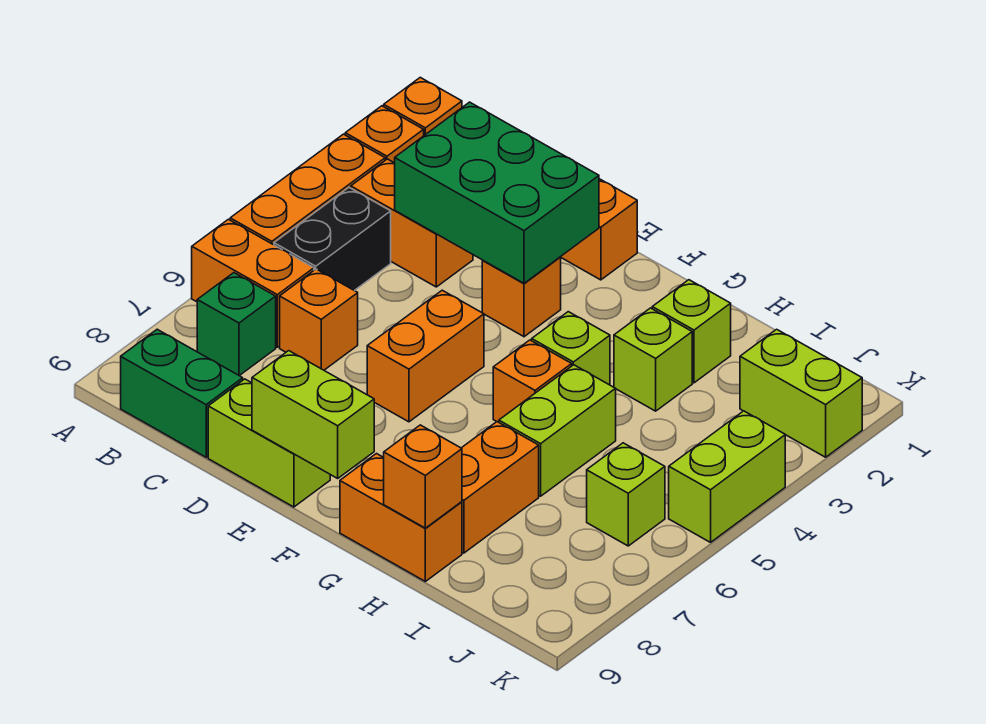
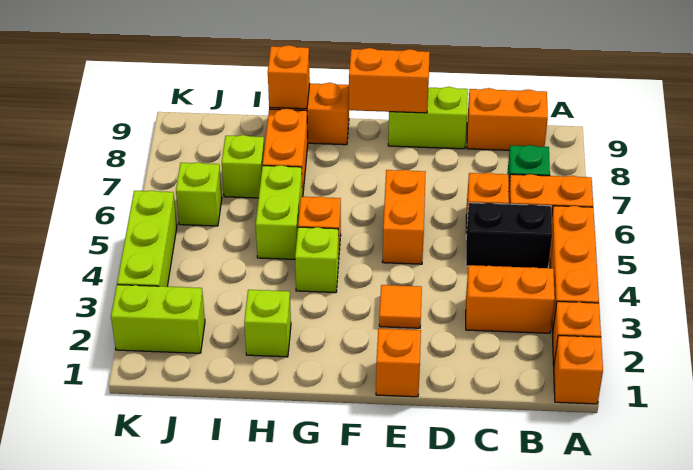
black brick B4:B5 level 1 -> black brick B5:C5 level 1
green brick B9:C9 level 1 -> orange brick B9:C9 level 1
green brick C2:E3 level 2 -> none
orange brick E3 level 1 -> orange tile E3 level 1
lime brick E9:F9 level 2 -> orange brick E9:F9 level 2
lime brick H3 level 1 -> lime brick I7 level 1
lime brick K4:K5 level 1 -> lime brick K3:K5 level 1

